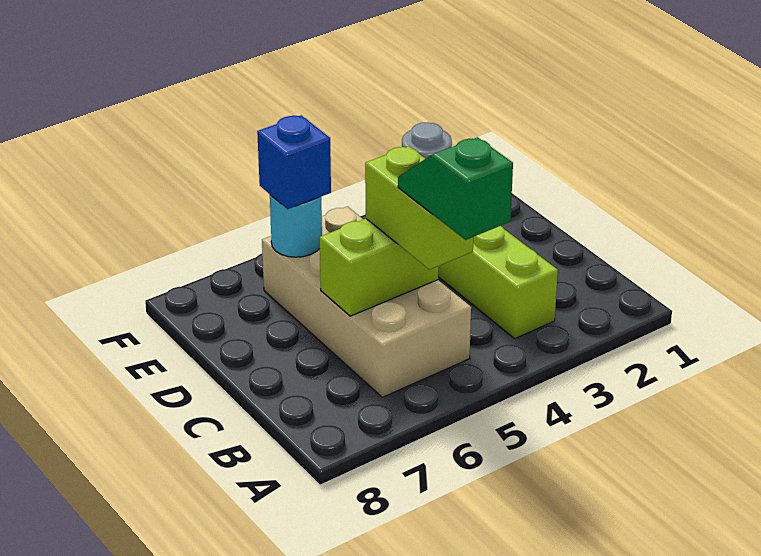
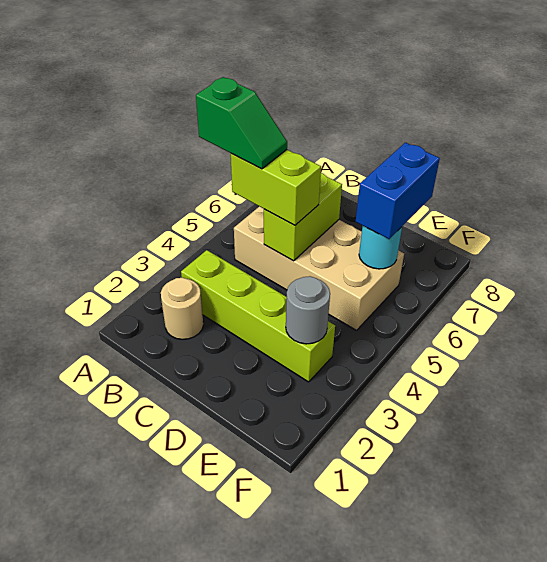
none -> tan round brick B2 level 1
blue brick E6 level 3 -> blue brick E6:E7 level 3

